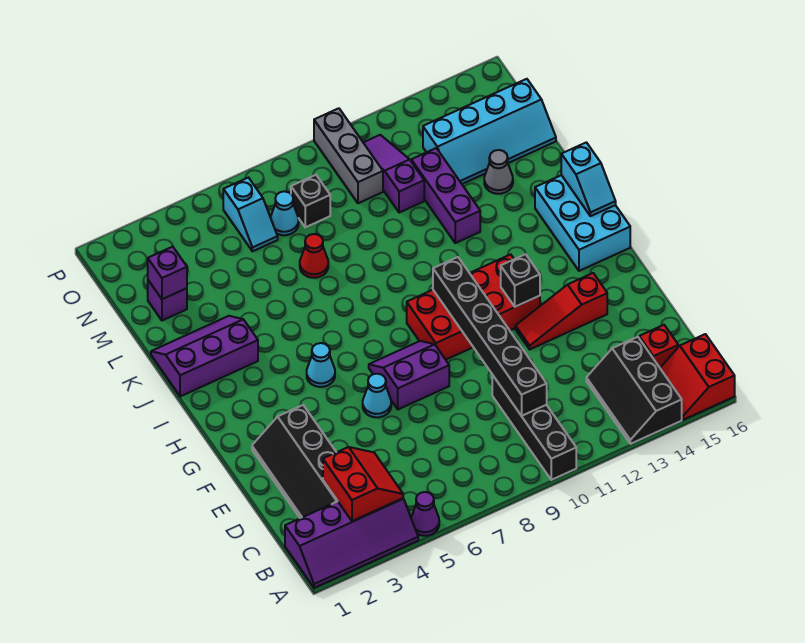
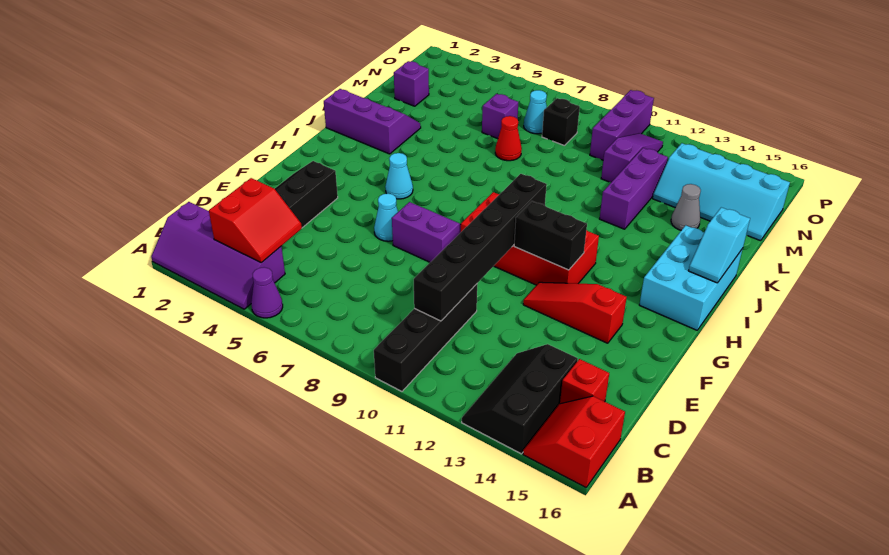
black brick G12 level 2 -> black brick G11:G12 level 2
purple brick M2 level 2 -> purple brick M6 level 1
cyan slope N6:O6 level 1 top O -> none
grey brick N10:P10 level 1 -> purple brick N10:P10 level 1

